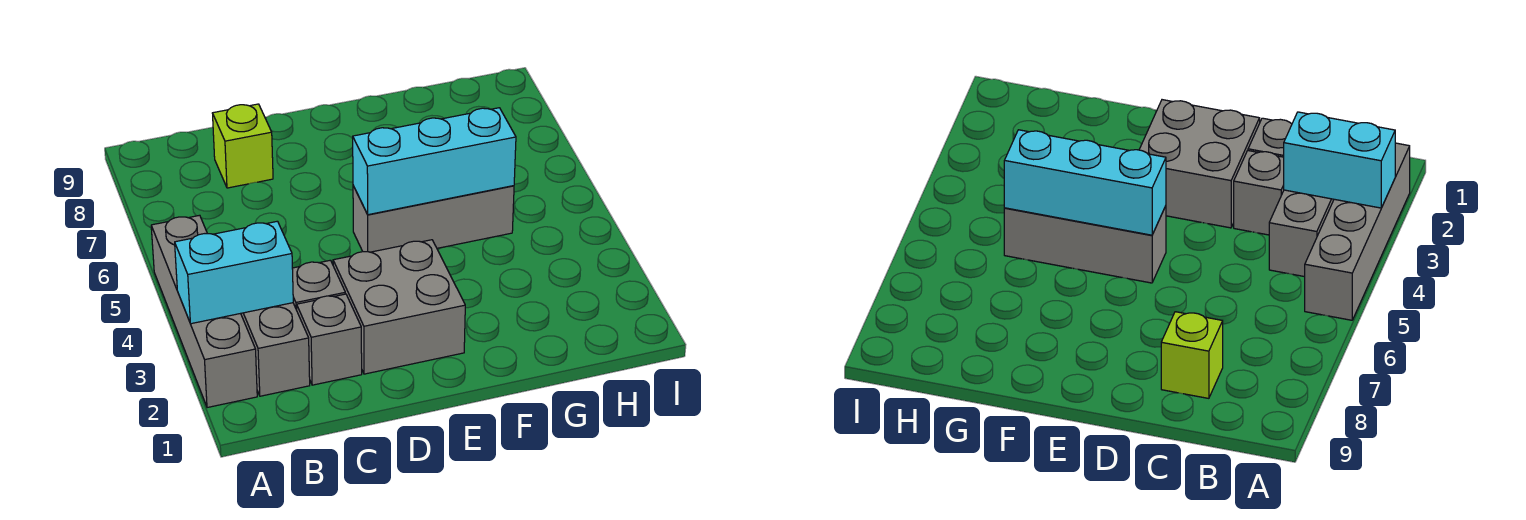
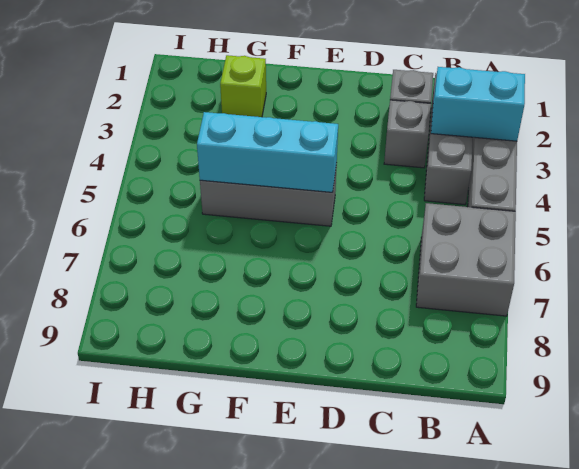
lime brick C8 level 1 -> lime brick G2 level 1
grey brick D2:E3 level 1 -> grey brick A6:B7 level 1

